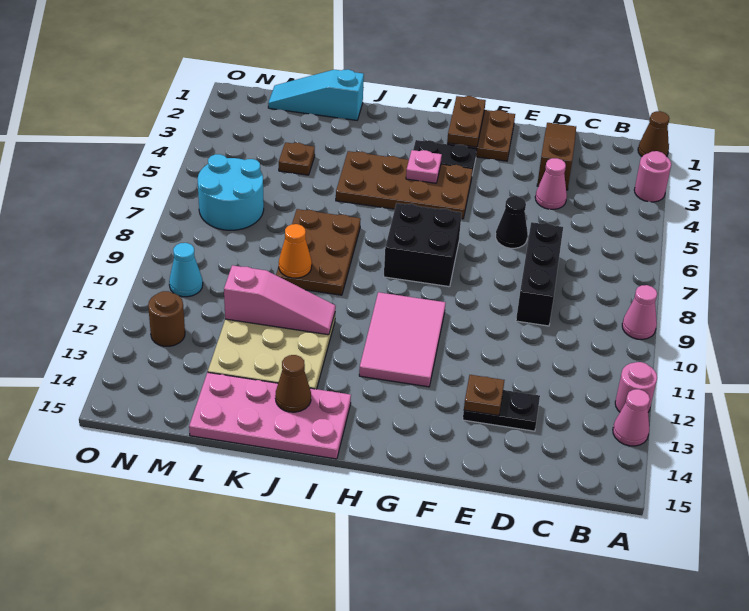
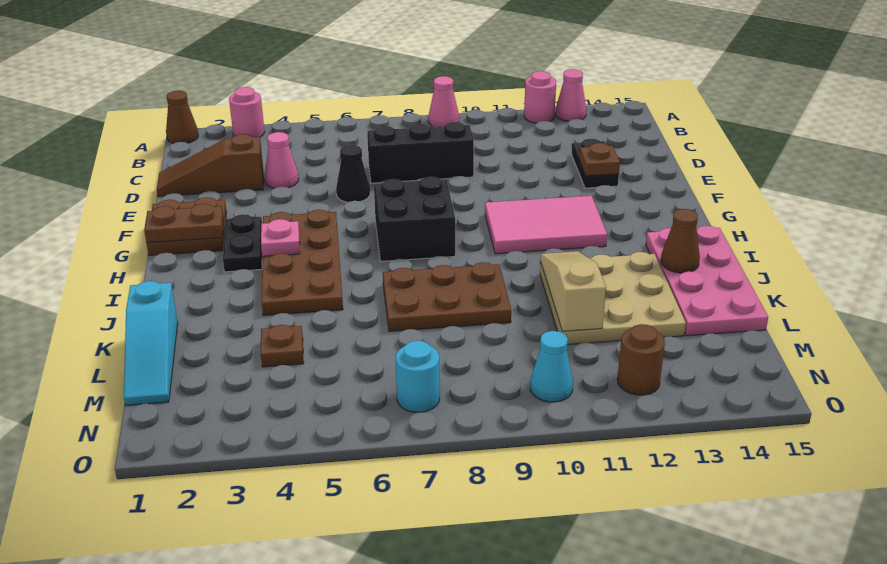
pink slope J11:L11 level 2 top L -> tan slope J11:L11 level 2 top L
orange cone K9 level 2 -> none
cyan round brick M6:N7 level 1 -> cyan round brick N7 level 1

